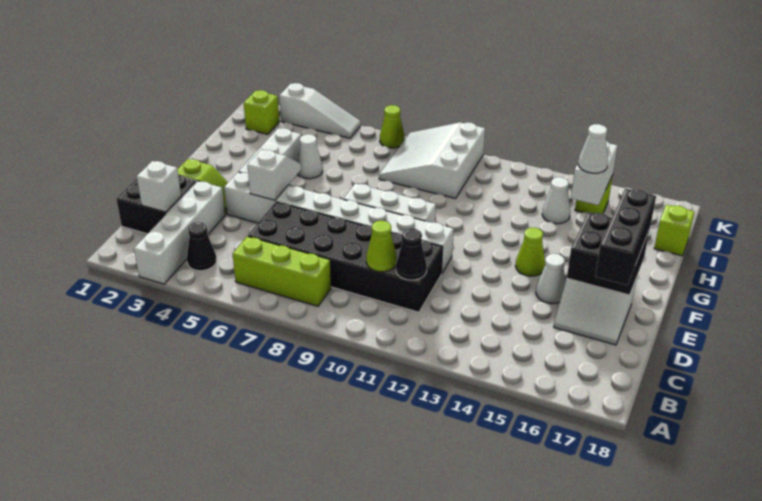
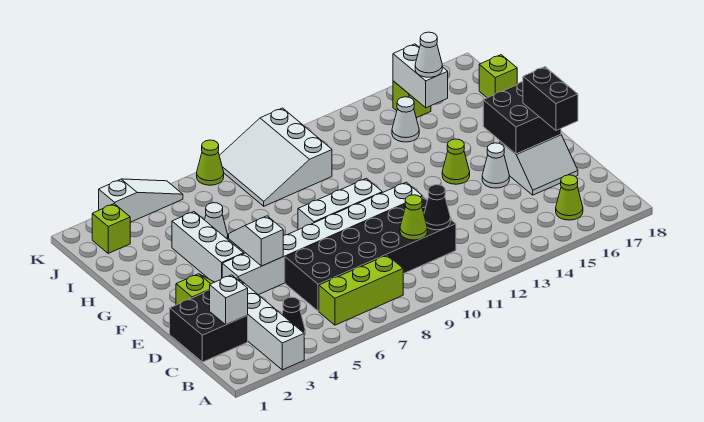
none -> lime cone B16 level 1
black brick D17:F17 level 3 -> black brick D17:E17 level 3

